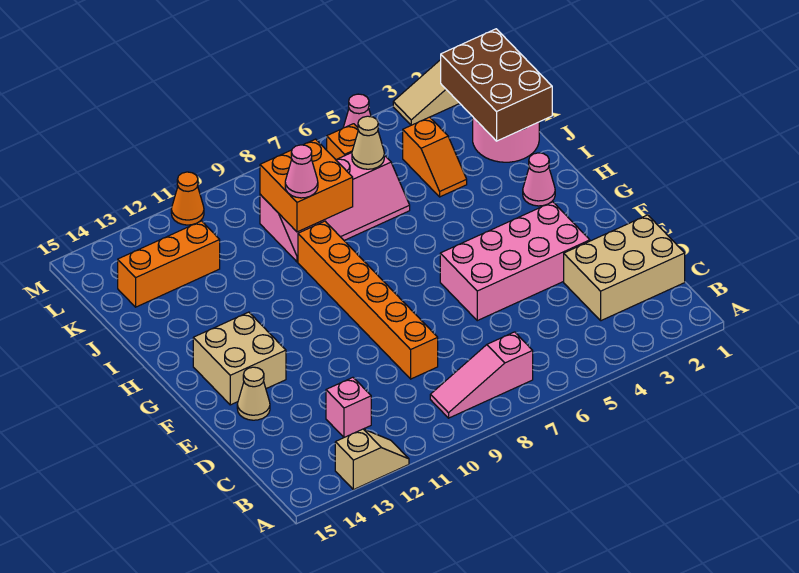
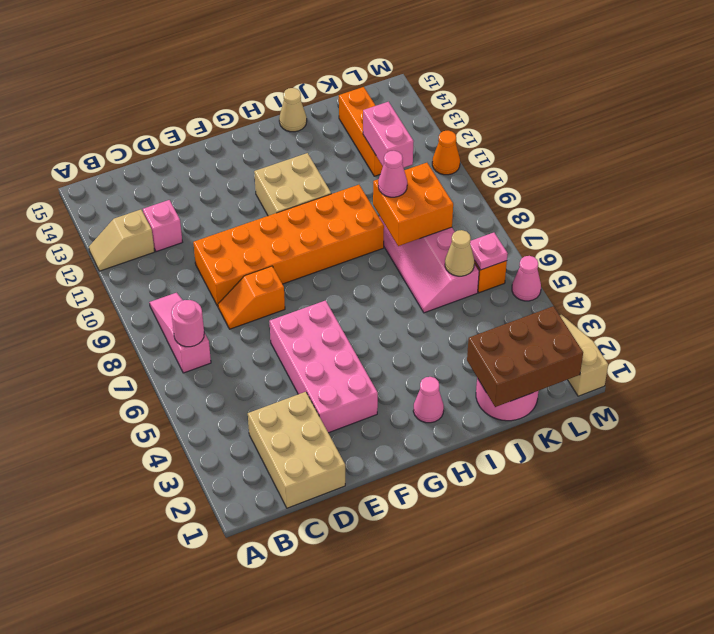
tan slope A12:A13 level 1 top 13 -> tan slope A12:B12 level 1 top B
none -> pink round brick B7 level 2
orange brick D9:I9 level 1 -> orange brick D9:I10 level 1
tan cone E14 level 1 -> tan cone I15 level 1
tan brick F13:G14 level 1 -> tan brick G11:H12 level 1
orange slope J4:K4 level 1 top K -> orange slope D8:E8 level 1 top E
none -> pink brick K11:K12 level 2
none -> pink plate L6 level 2

